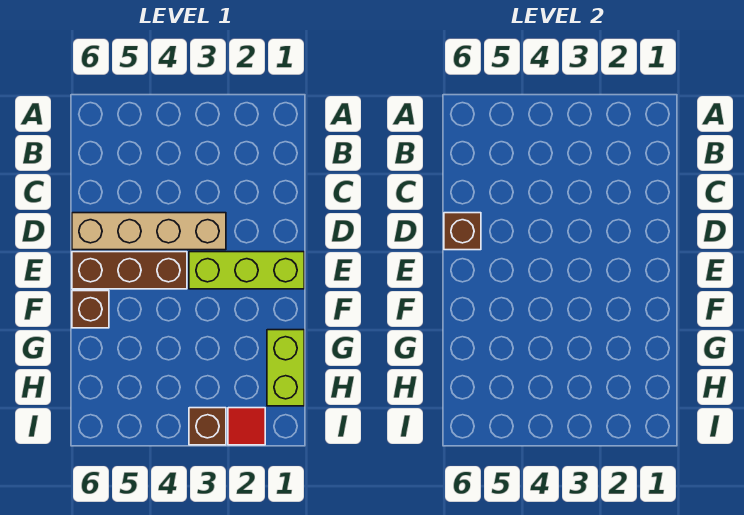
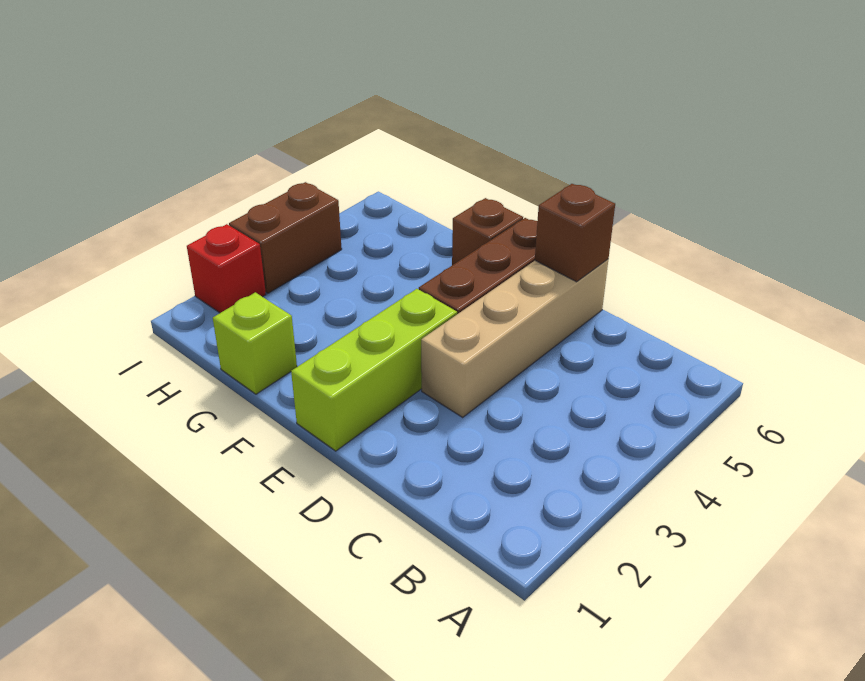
lime brick G1:H1 level 1 -> lime brick G1 level 1
red tile I2 level 1 -> red brick I2 level 1
brown brick I3 level 1 -> brown brick I3:I4 level 1

